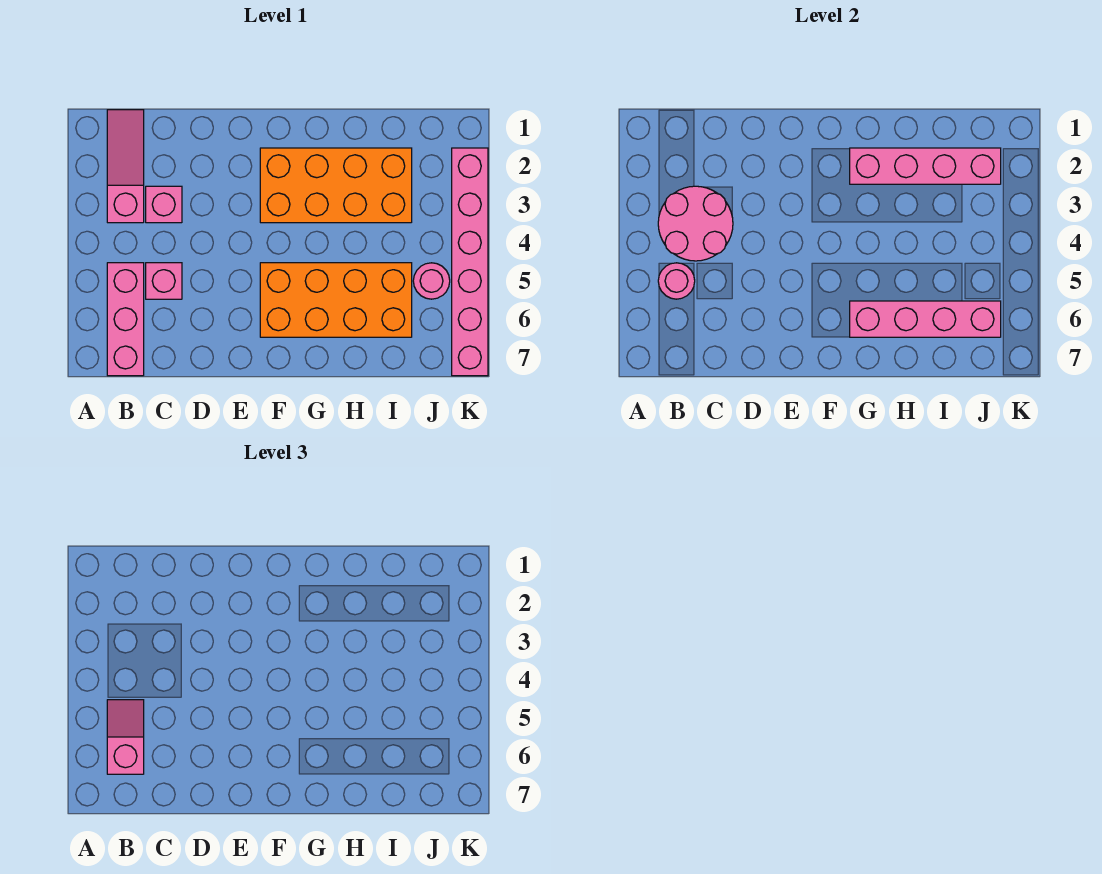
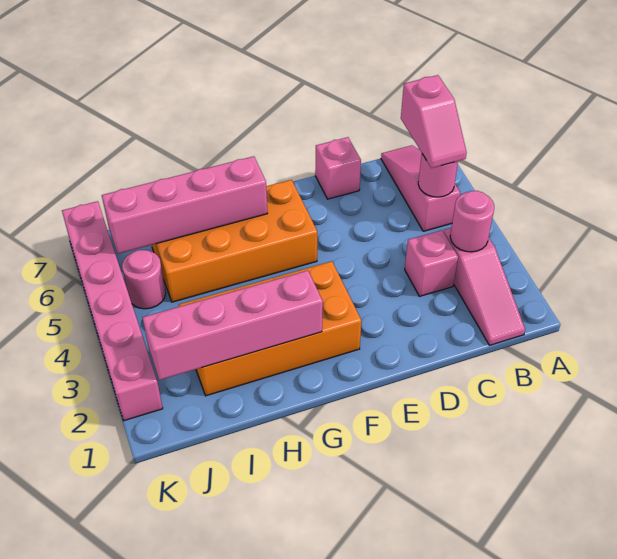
pink round brick B3:C4 level 2 -> pink round brick B3 level 2
pink brick B5:B7 level 1 -> pink slope B5:B7 level 1 top 5
pink brick C5 level 1 -> pink brick D7 level 1

